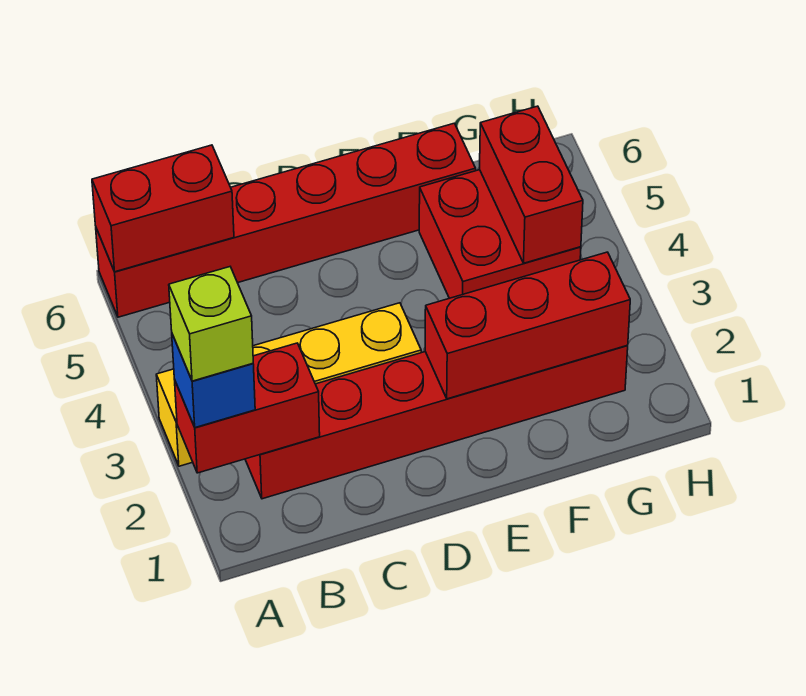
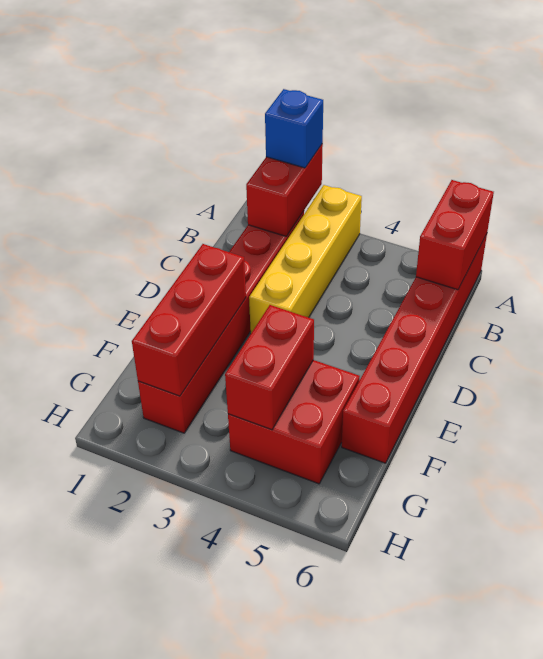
lime brick A2 level 4 -> none
red brick G4:G5 level 2 -> red brick F4:G4 level 2

